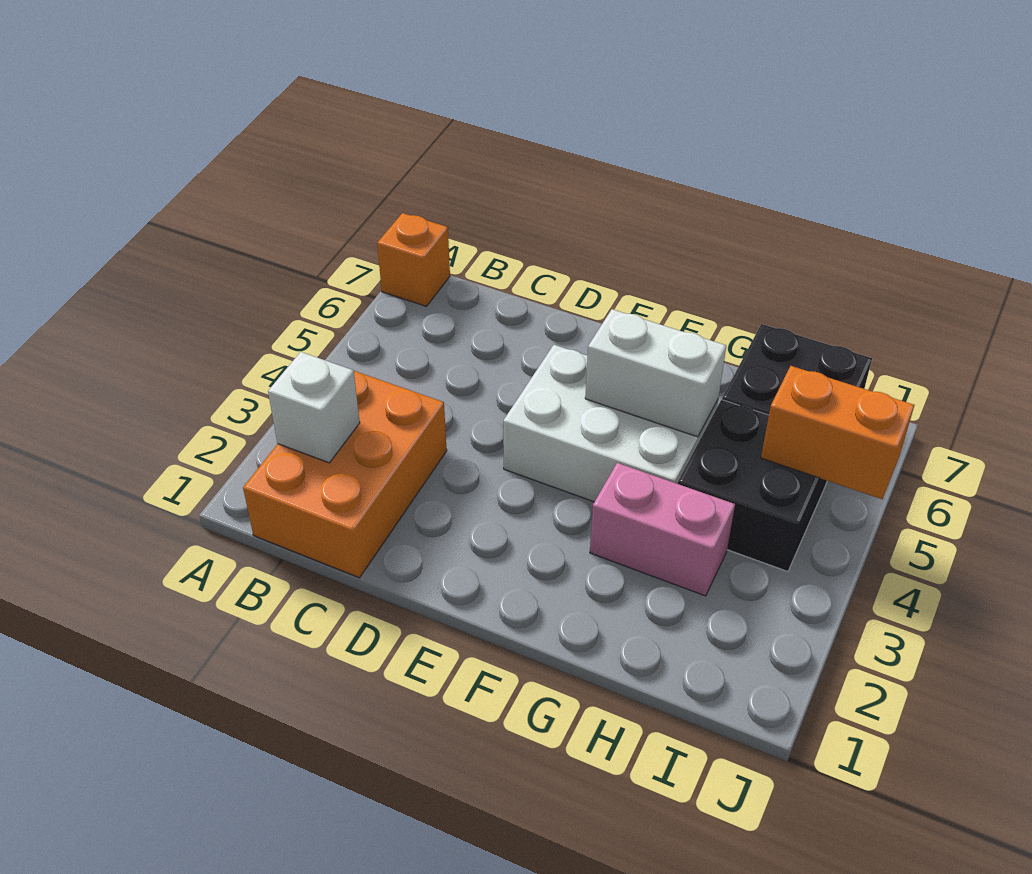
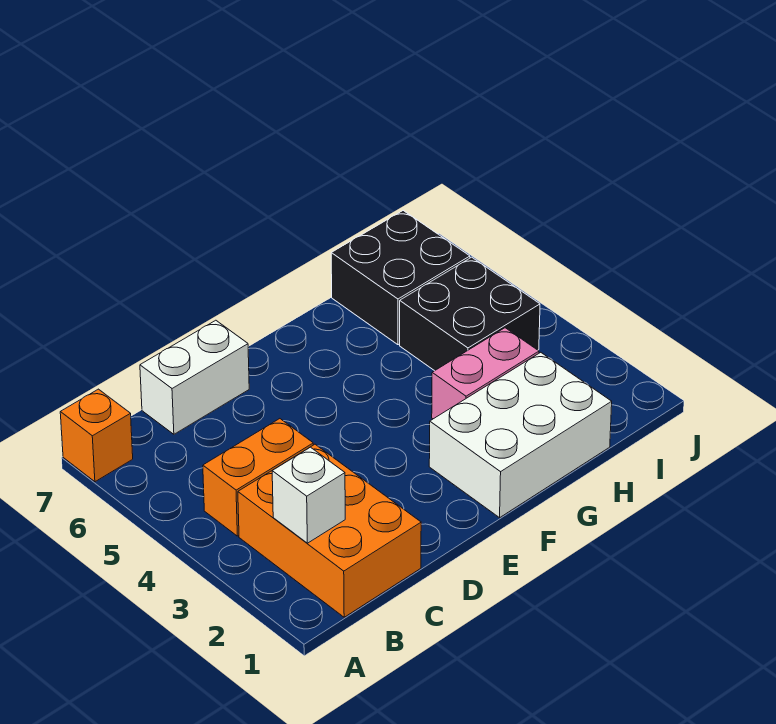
white brick E4:G5 level 1 -> white brick F1:H2 level 1
white brick F5:G5 level 2 -> white brick C7:D7 level 1
orange brick I5:J5 level 2 -> orange brick B4:C4 level 1

